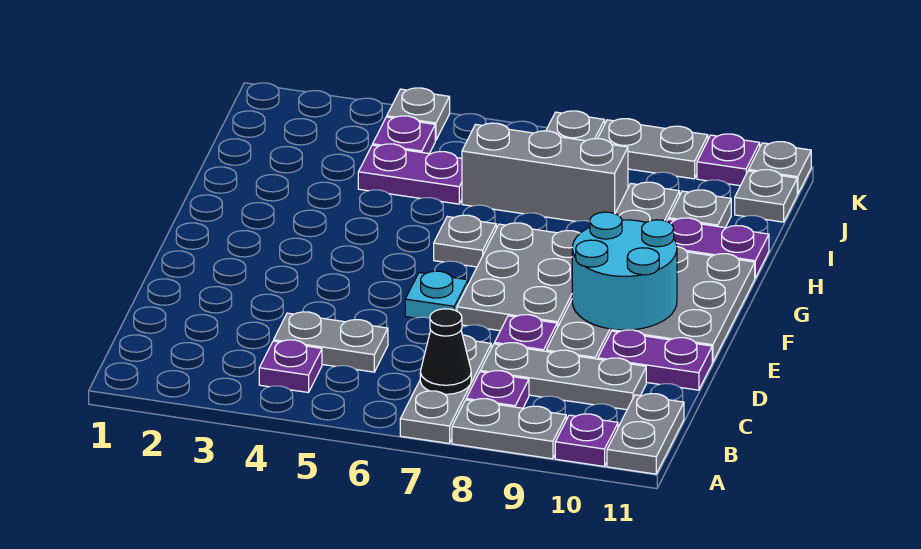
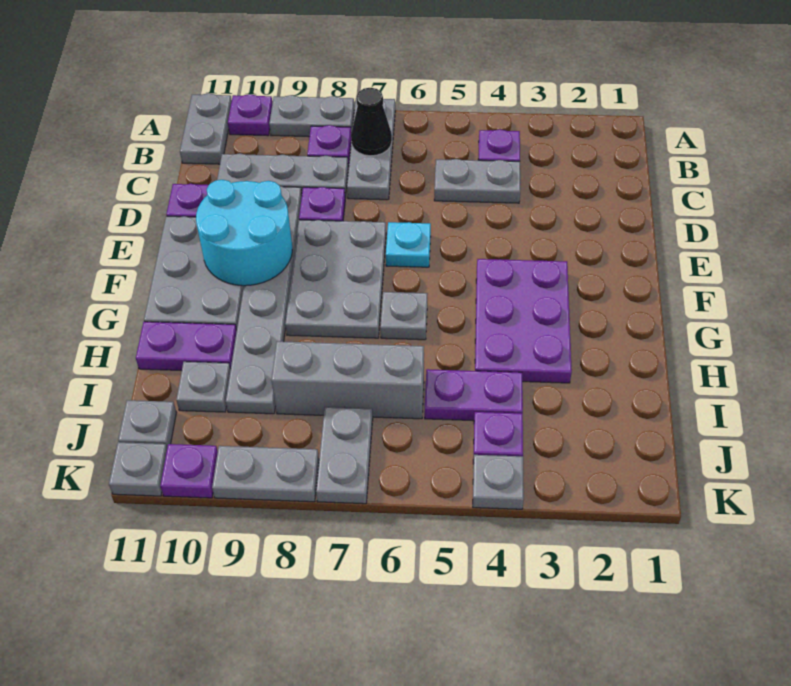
none -> purple plate F3:H4 level 1

